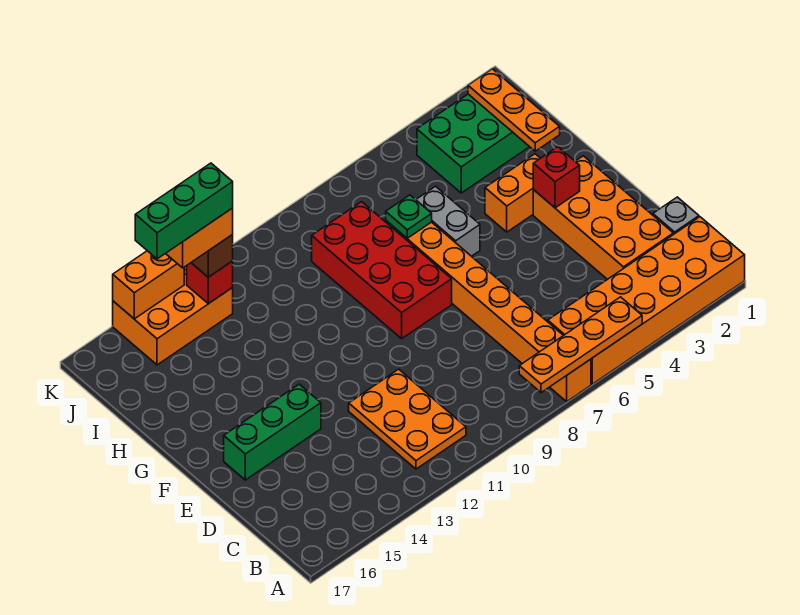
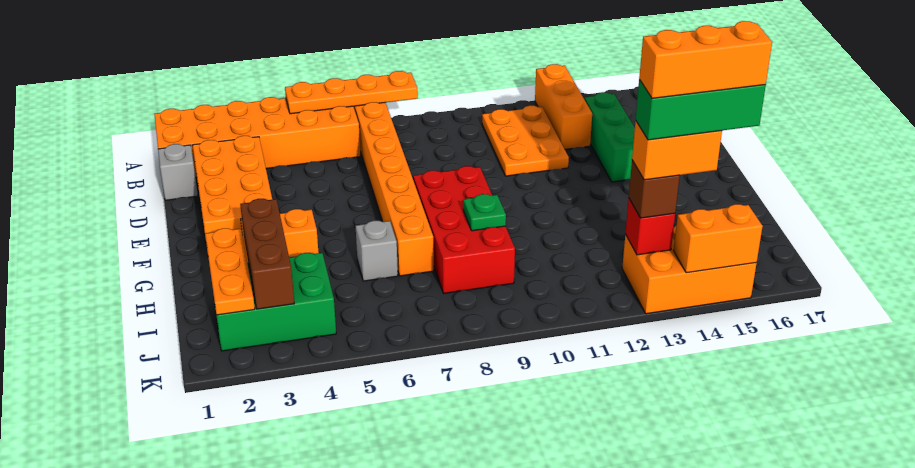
none -> orange brick A13:C13 level 1
green brick E14:E16 level 1 -> green brick C14:E14 level 1
red brick F3 level 2 -> none
grey brick G6:H6 level 1 -> grey brick H6 level 1
none -> brown brick H3:J3 level 2
green plate H7 level 2 -> green plate H9 level 2
none -> orange brick J13:J15 level 6

